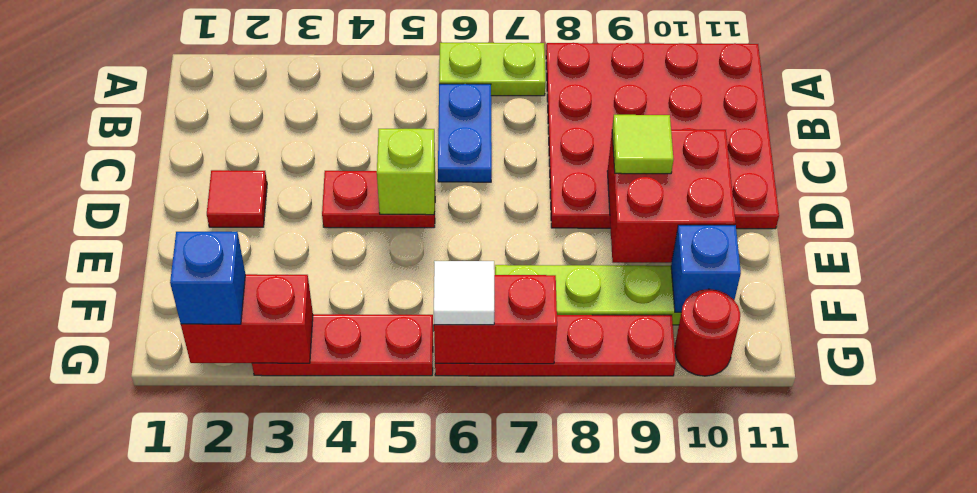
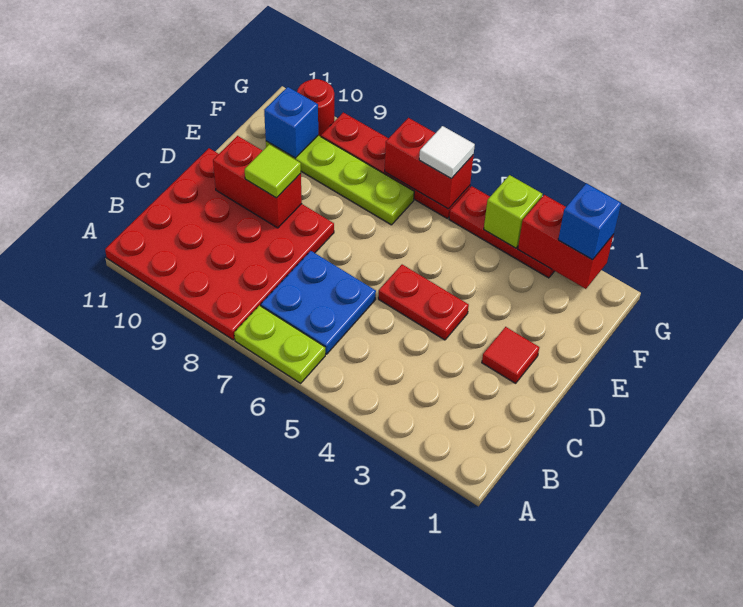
blue plate B6:C6 level 1 -> blue plate B6:C7 level 1
lime brick D5 level 2 -> lime brick G4 level 2
red brick D9:E10 level 2 -> red brick D9:D10 level 2

